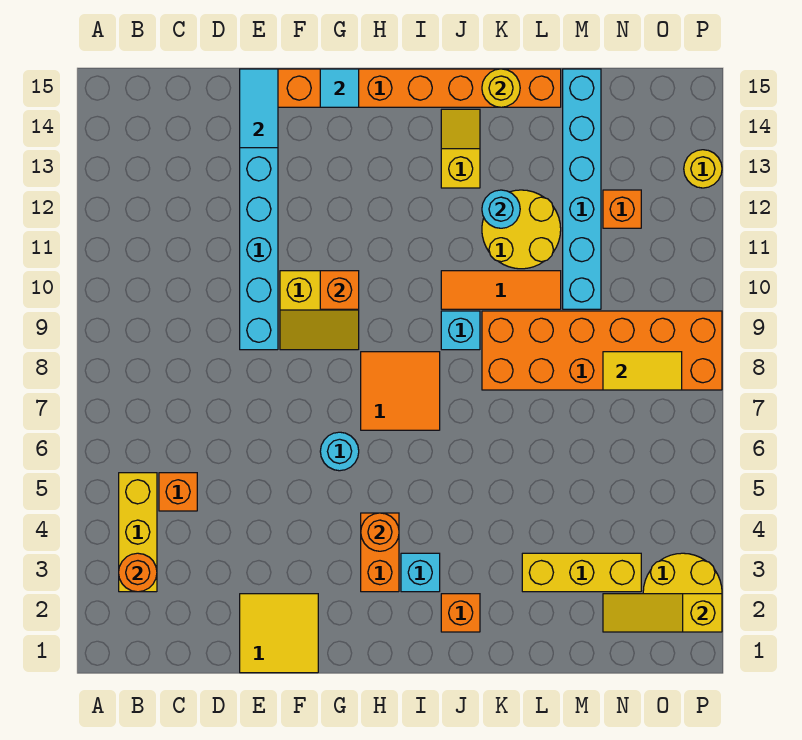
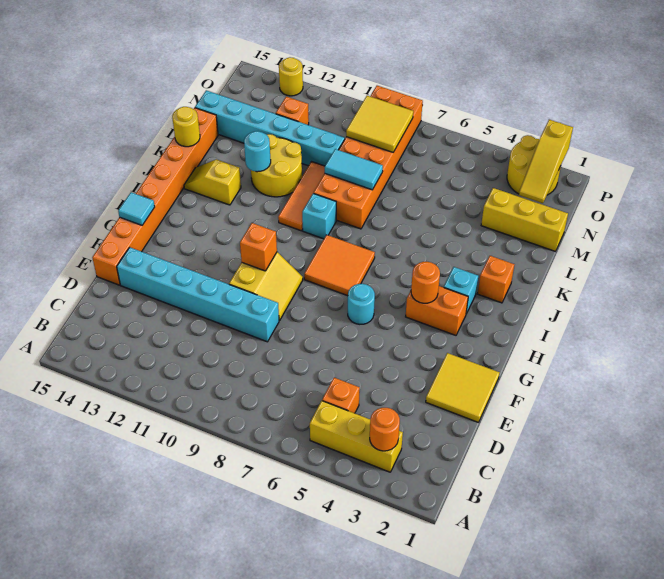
cyan tile E14:E15 level 2 -> cyan tile L8:L9 level 2
yellow brick L3:N3 level 1 -> yellow brick M1:M3 level 1
yellow tile N8:O8 level 2 -> yellow tile N8:O9 level 2

